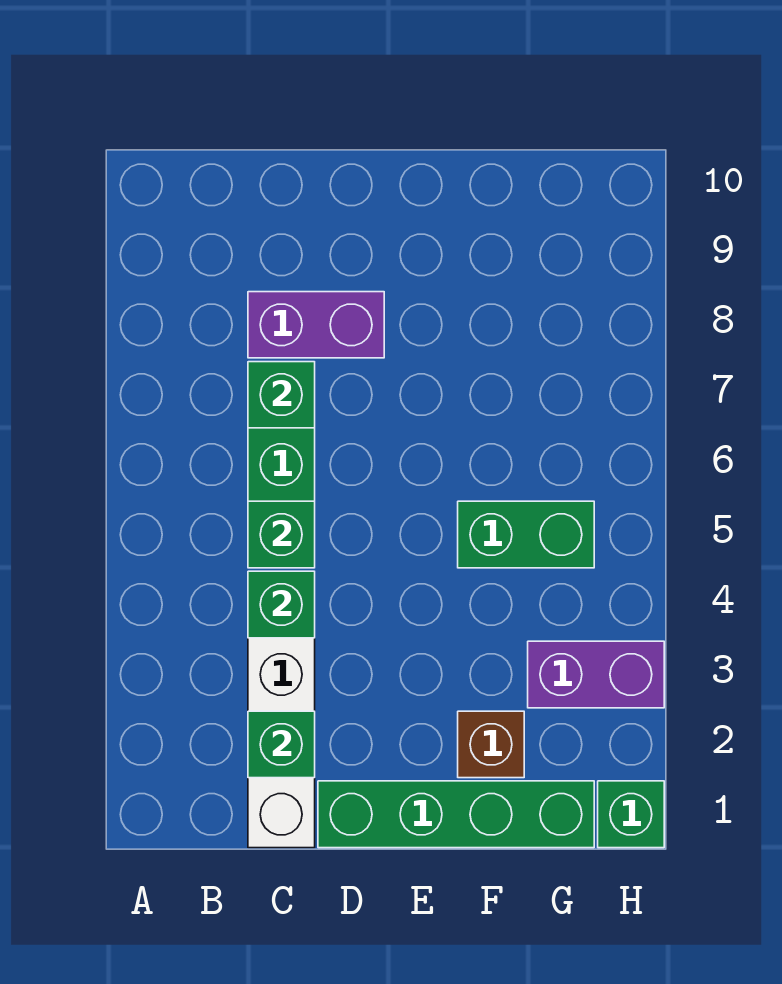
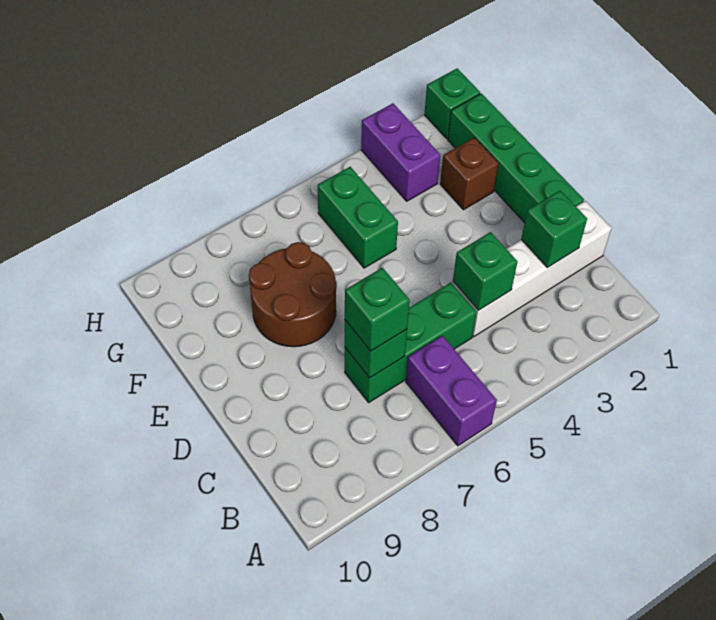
green brick C5 level 2 -> green brick C7 level 3
purple brick C8:D8 level 1 -> purple brick A6:B6 level 1
none -> brown round brick E7:F8 level 1

